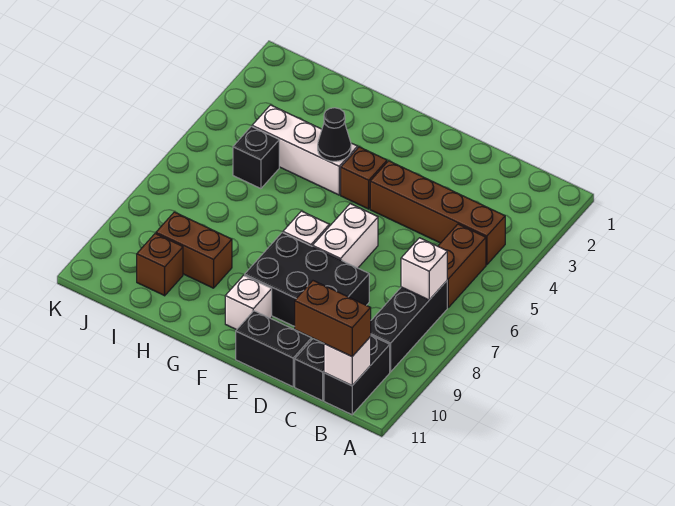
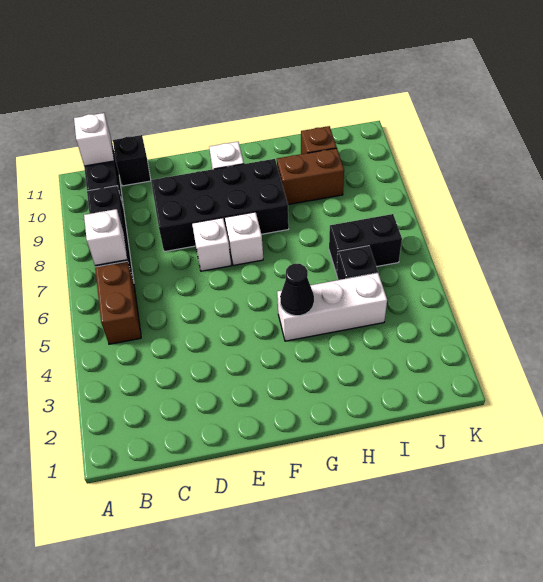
brown brick B4:E4 level 1 -> none
brown brick B11:C11 level 3 -> none
black brick D8:F9 level 1 -> black brick D8:G9 level 1
black brick D11:E11 level 1 -> black brick I6:J6 level 1
white brick E6:E7 level 1 -> white brick E7 level 1
brown brick F4 level 1 -> none

